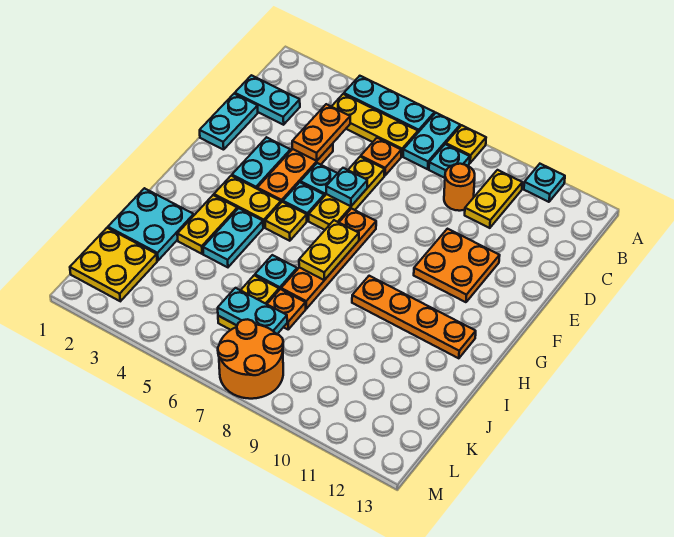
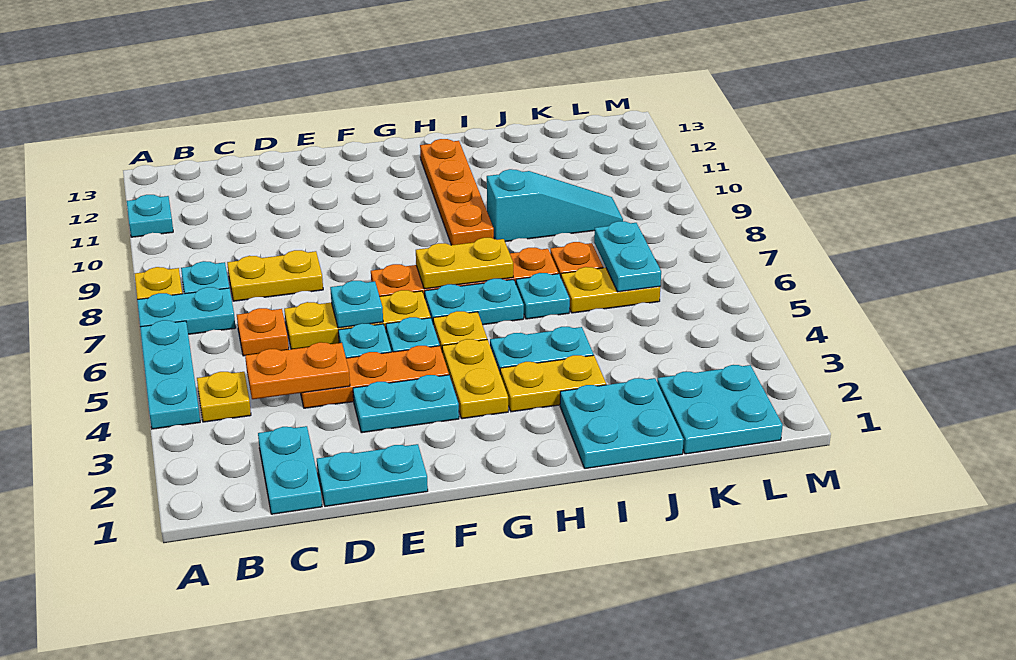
yellow plate B4:B6 level 1 -> yellow plate B4 level 1
yellow plate B10:C10 level 1 -> yellow plate C8:D8 level 1
orange round brick C9 level 1 -> none
orange plate E10:F11 level 1 -> none
none -> cyan plate G6:H6 level 1
none -> cyan slope I9:K9 level 1 top I
yellow plate K1:L2 level 1 -> cyan plate K1:L2 level 1
orange round brick L7:M8 level 1 -> none

